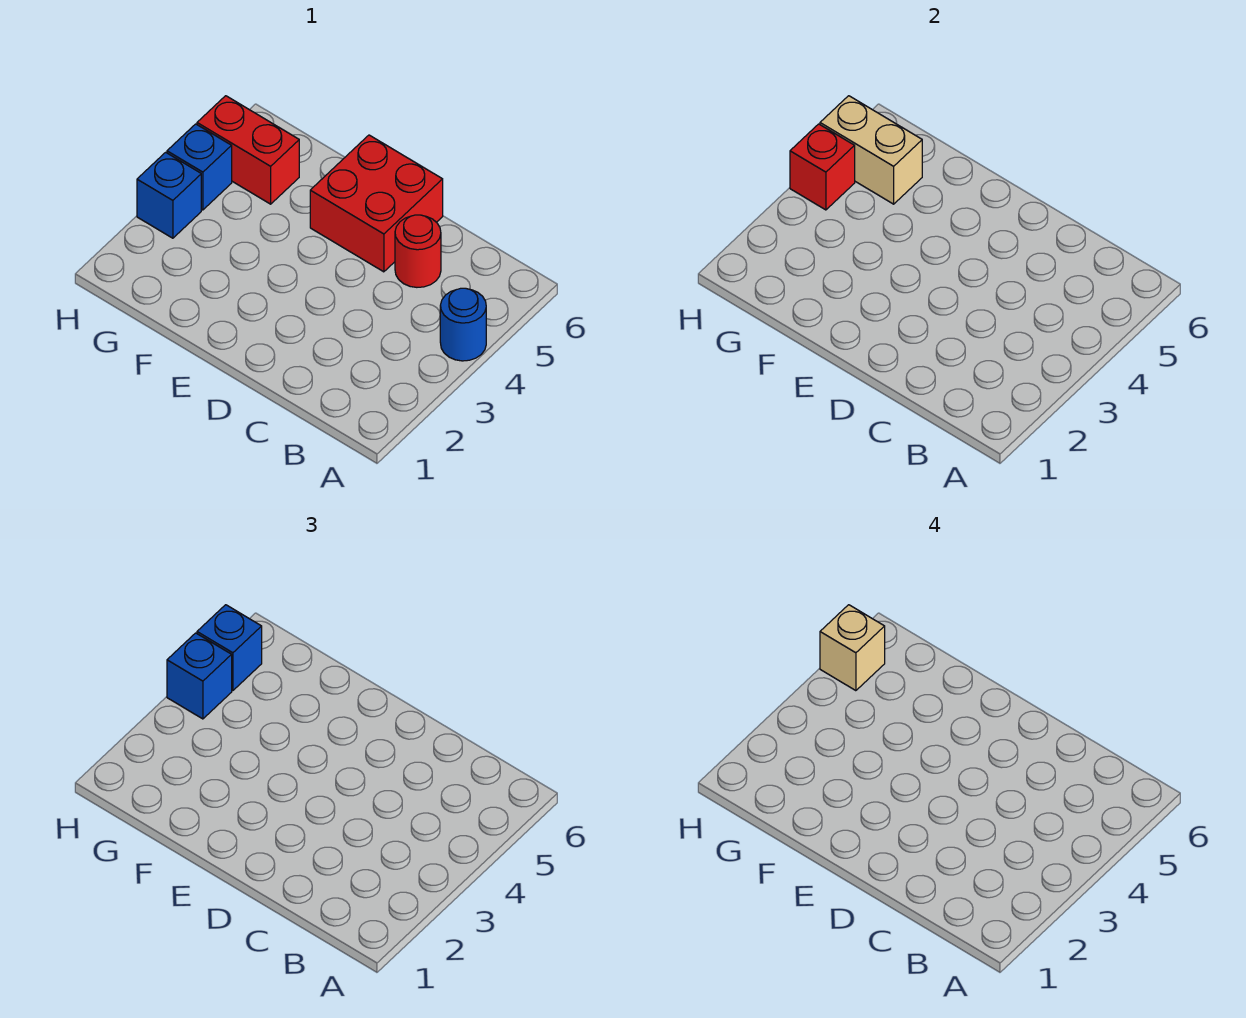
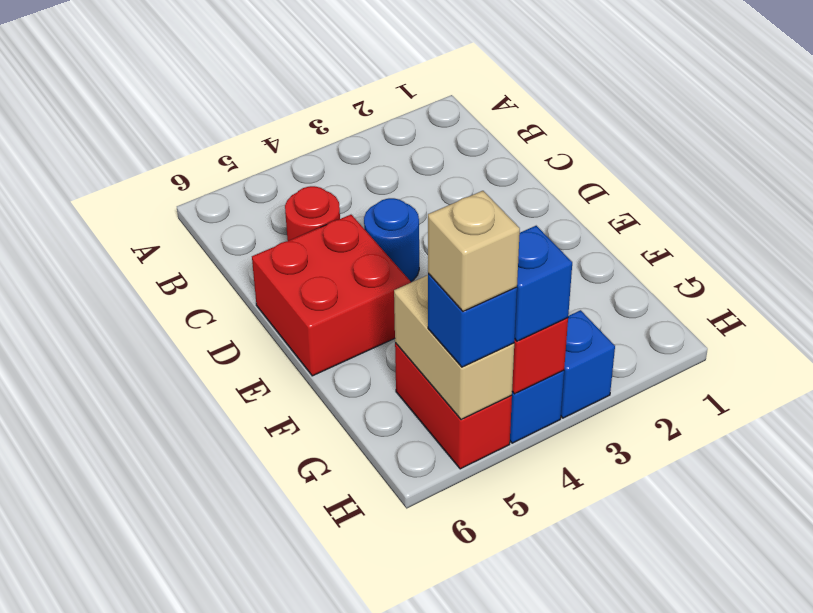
blue round brick A4 level 1 -> blue round brick D4 level 1

